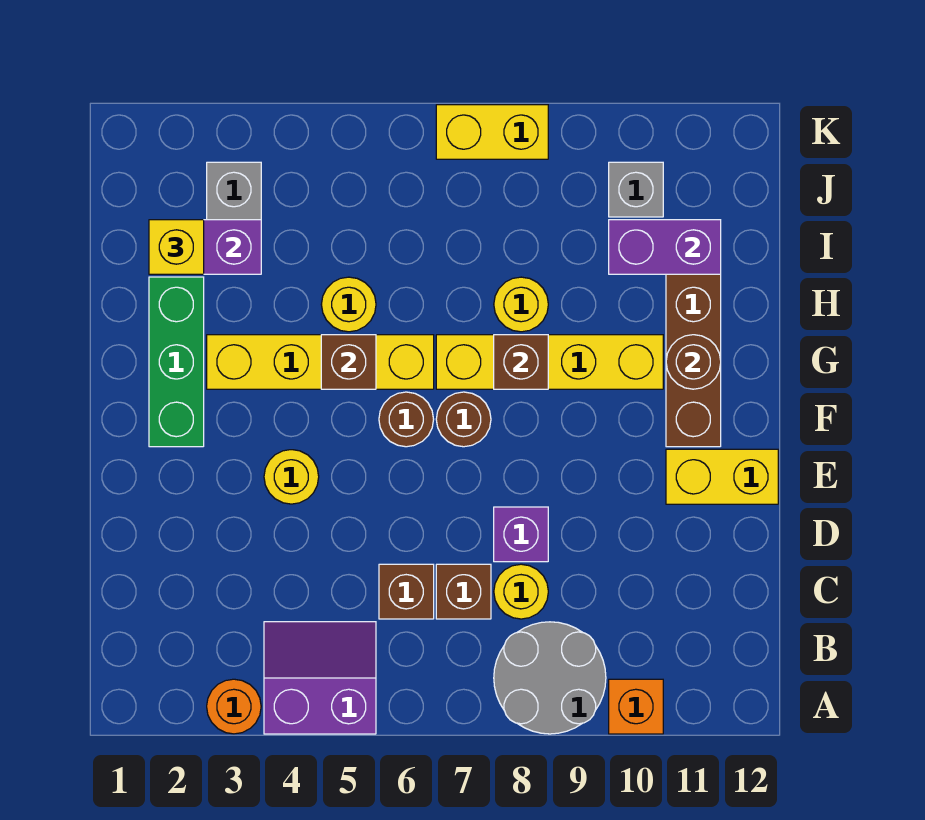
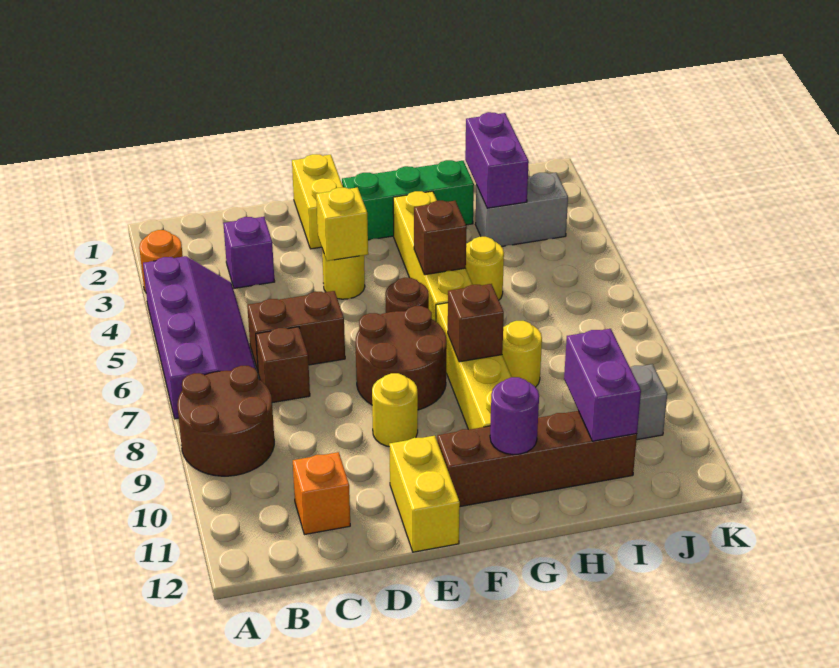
purple slope A4:B5 level 1 top A -> purple slope A4:B7 level 1 top A
grey round brick A8:B9 level 1 -> brown round brick A8:B9 level 1
orange brick A10 level 1 -> orange brick C11 level 1
brown brick C6 level 1 -> brown brick C6:D6 level 1
yellow round brick C8 level 1 -> yellow round brick E9 level 1
purple brick D8 level 1 -> purple brick C3 level 1
brown round brick F7 level 1 -> brown round brick E7:F8 level 1
brown round brick G11 level 2 -> purple round brick G11 level 2
yellow brick I2 level 3 -> yellow brick E4 level 2
yellow brick K7:K8 level 1 -> yellow brick E1:E2 level 1

